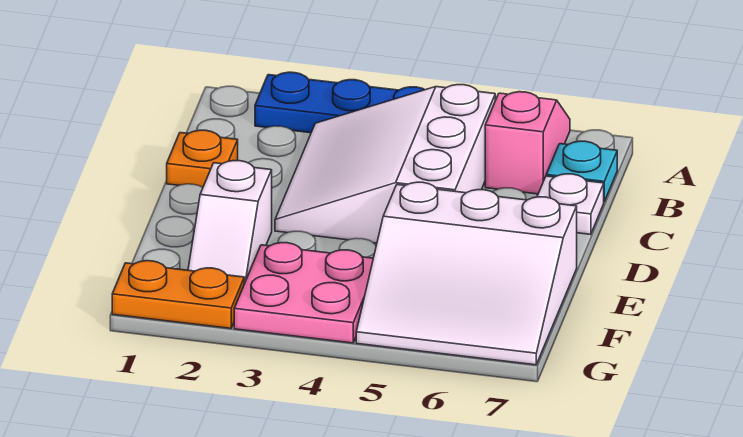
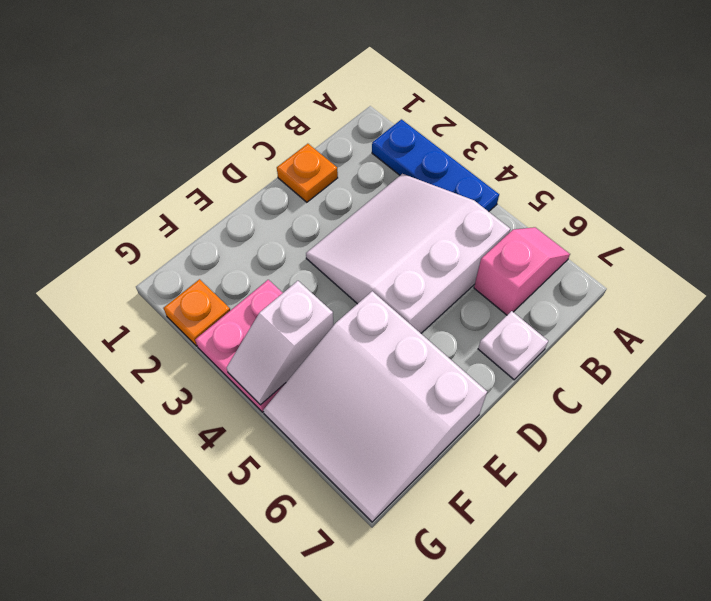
cyan plate B7 level 1 -> none
white slope E2:F2 level 1 top E -> white slope F4:G4 level 2 top F
orange plate G1:G2 level 1 -> orange plate G2 level 1

